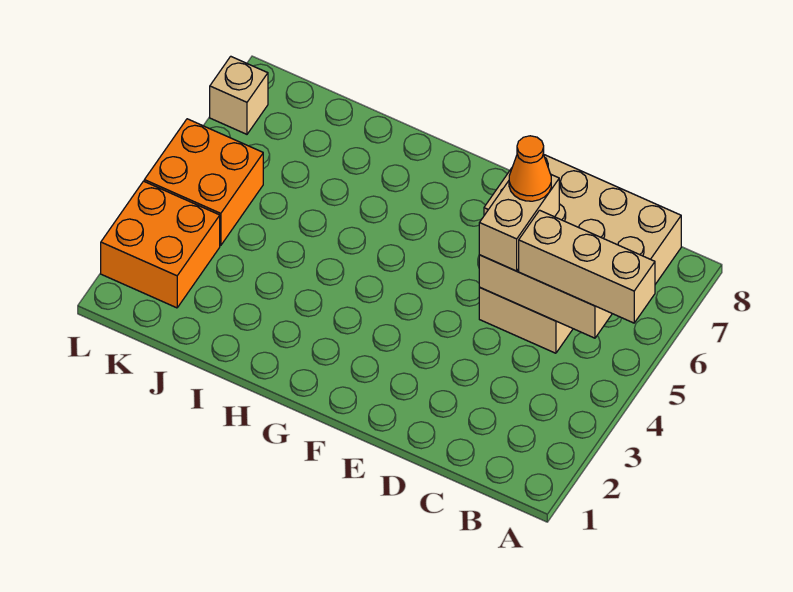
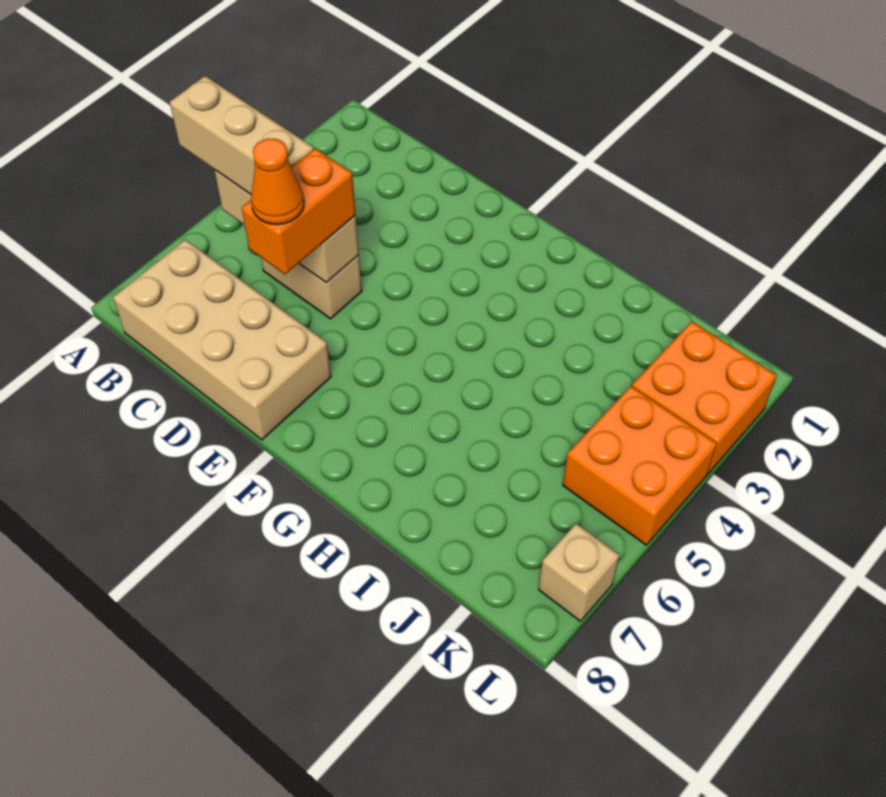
tan brick D5:D6 level 3 -> orange brick D5:D6 level 3

